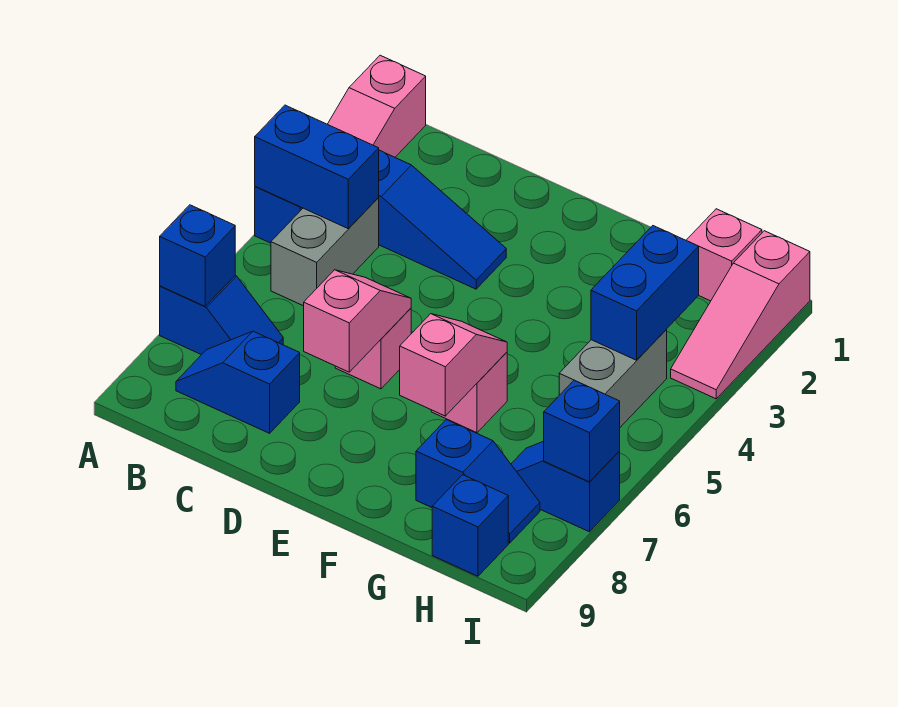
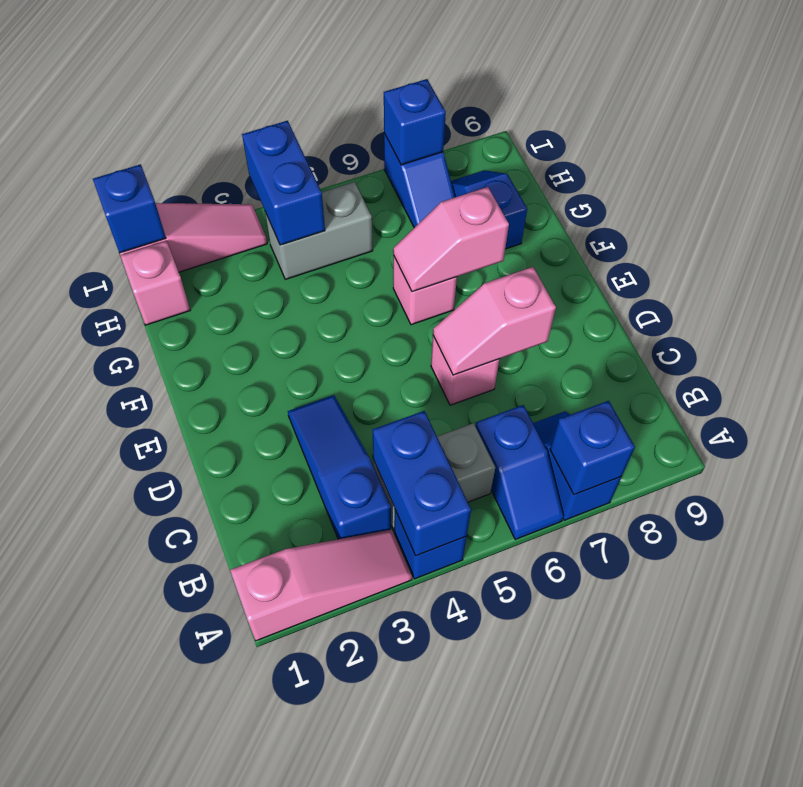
blue slope B8:C8 level 1 top C -> blue slope A6:B6 level 1 top B
blue brick H3:H4 level 2 -> blue brick H4:I4 level 2
blue brick H9 level 1 -> blue brick I1 level 2

